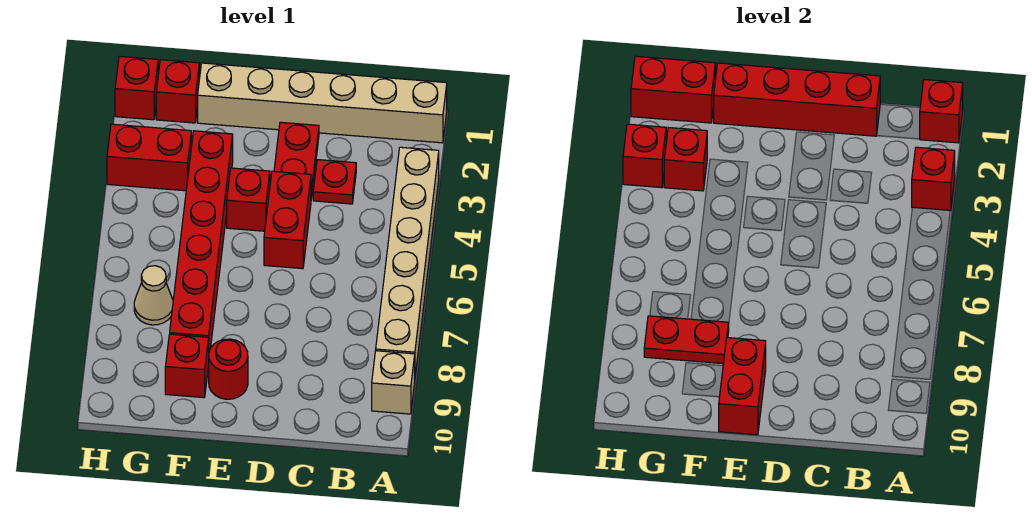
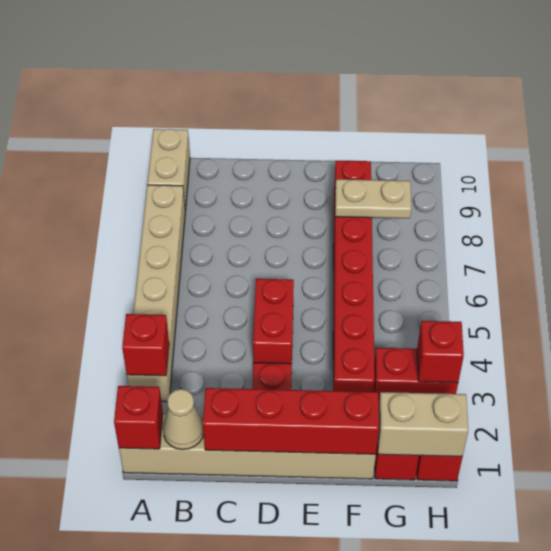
tan brick A9 level 1 -> tan brick A9:A10 level 1
red plate C3 level 1 -> none
red brick E4 level 1 -> none
red round brick E9 level 1 -> none
red brick E9:E10 level 2 -> none
red plate F8:G8 level 2 -> tan plate F8:G8 level 2
red brick G1:H1 level 2 -> tan brick G1:H1 level 2
red brick G3 level 2 -> none
tan cone G7 level 1 -> tan cone B1 level 2

